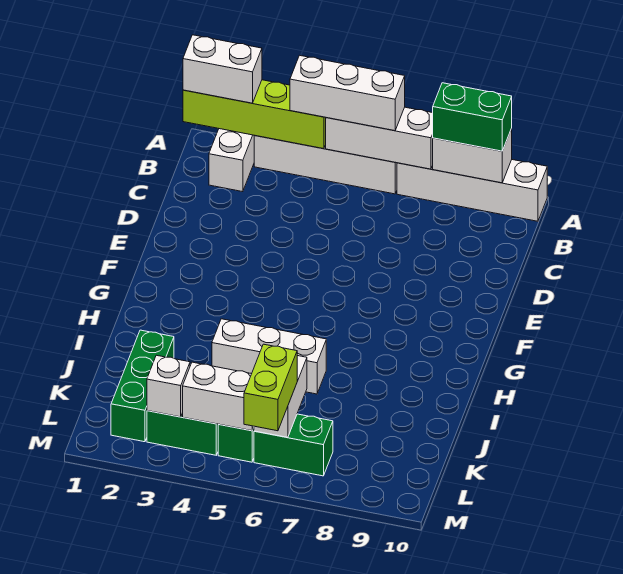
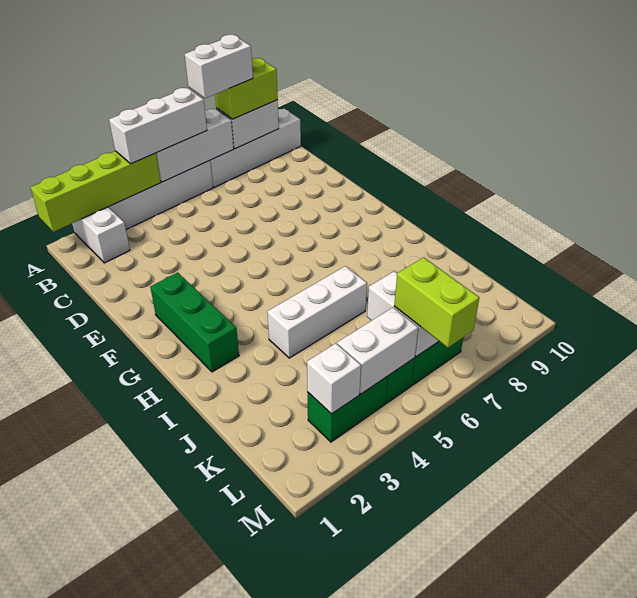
white brick A1:A2 level 3 -> white brick A7:A8 level 4
green brick A8:A9 level 3 -> lime brick A8:A9 level 3
green brick J2:L2 level 1 -> green brick F2:H2 level 1

